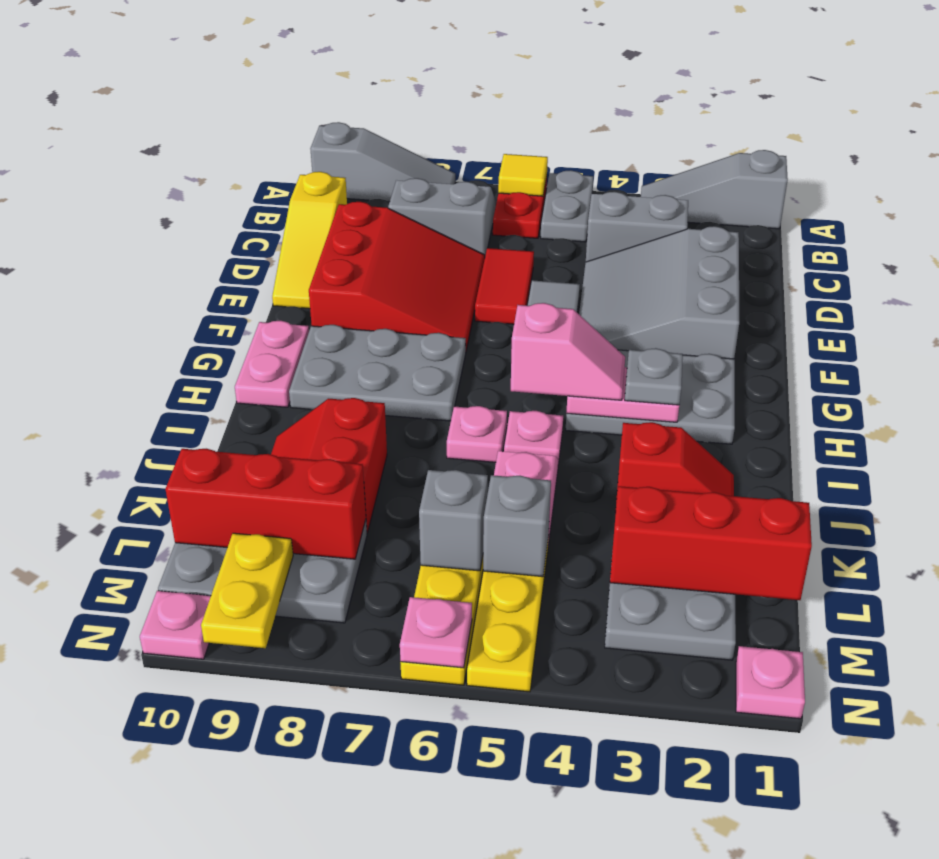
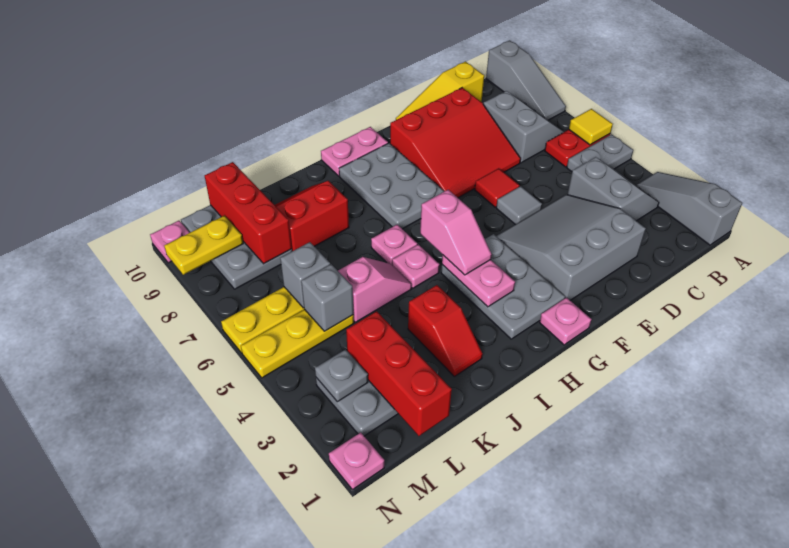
red tile D6:E6 level 1 -> red tile E6 level 1
grey plate H3 level 3 -> grey plate M3 level 2
pink plate N6 level 2 -> pink plate G1 level 1

